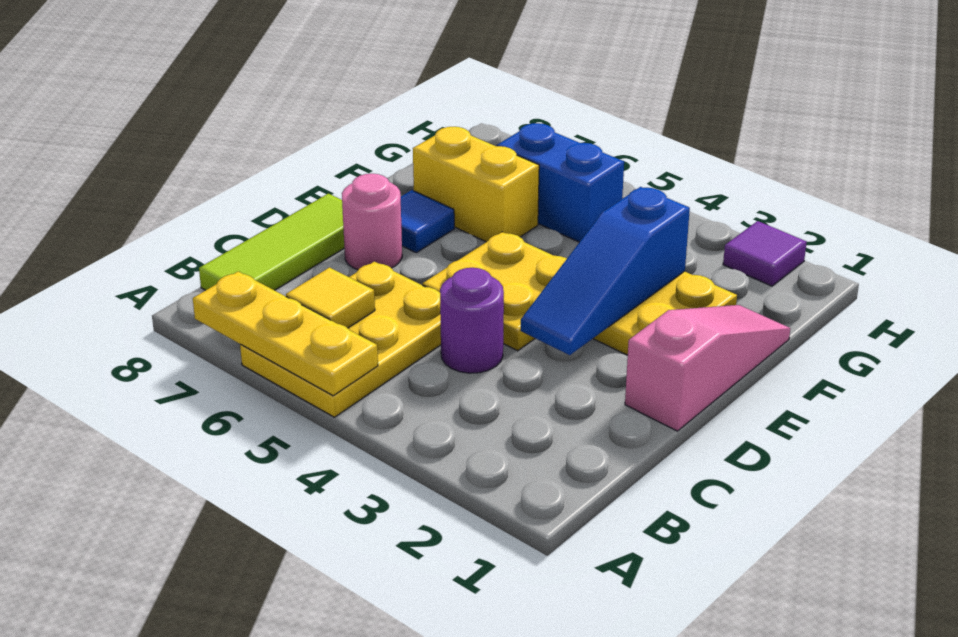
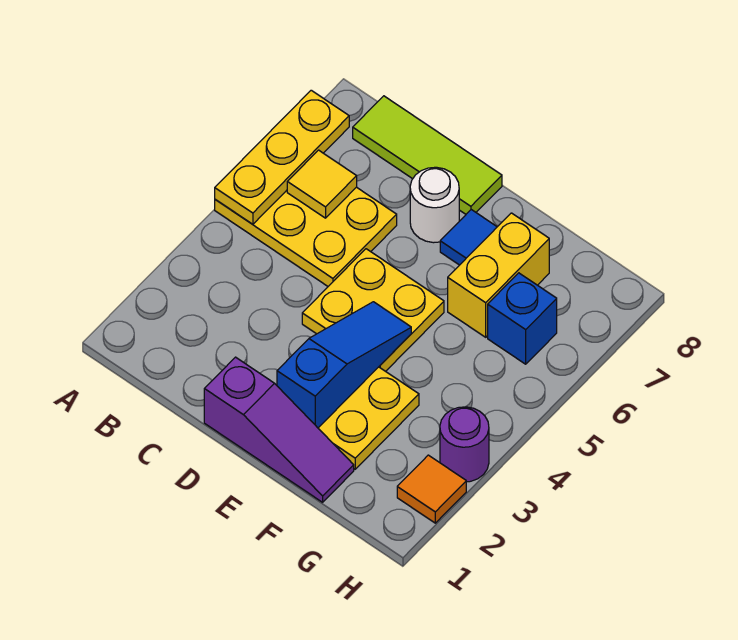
purple round brick C4 level 1 -> purple round brick H3 level 1
pink slope D1:F1 level 1 top D -> purple slope D1:F1 level 1 top D
blue slope D3:F3 level 2 top F -> blue slope E2:E4 level 2 top 2
pink round brick D7 level 1 -> white round brick D7 level 1
blue brick G5:G6 level 1 -> blue brick G6 level 1
purple tile H2 level 1 -> orange tile H2 level 1

